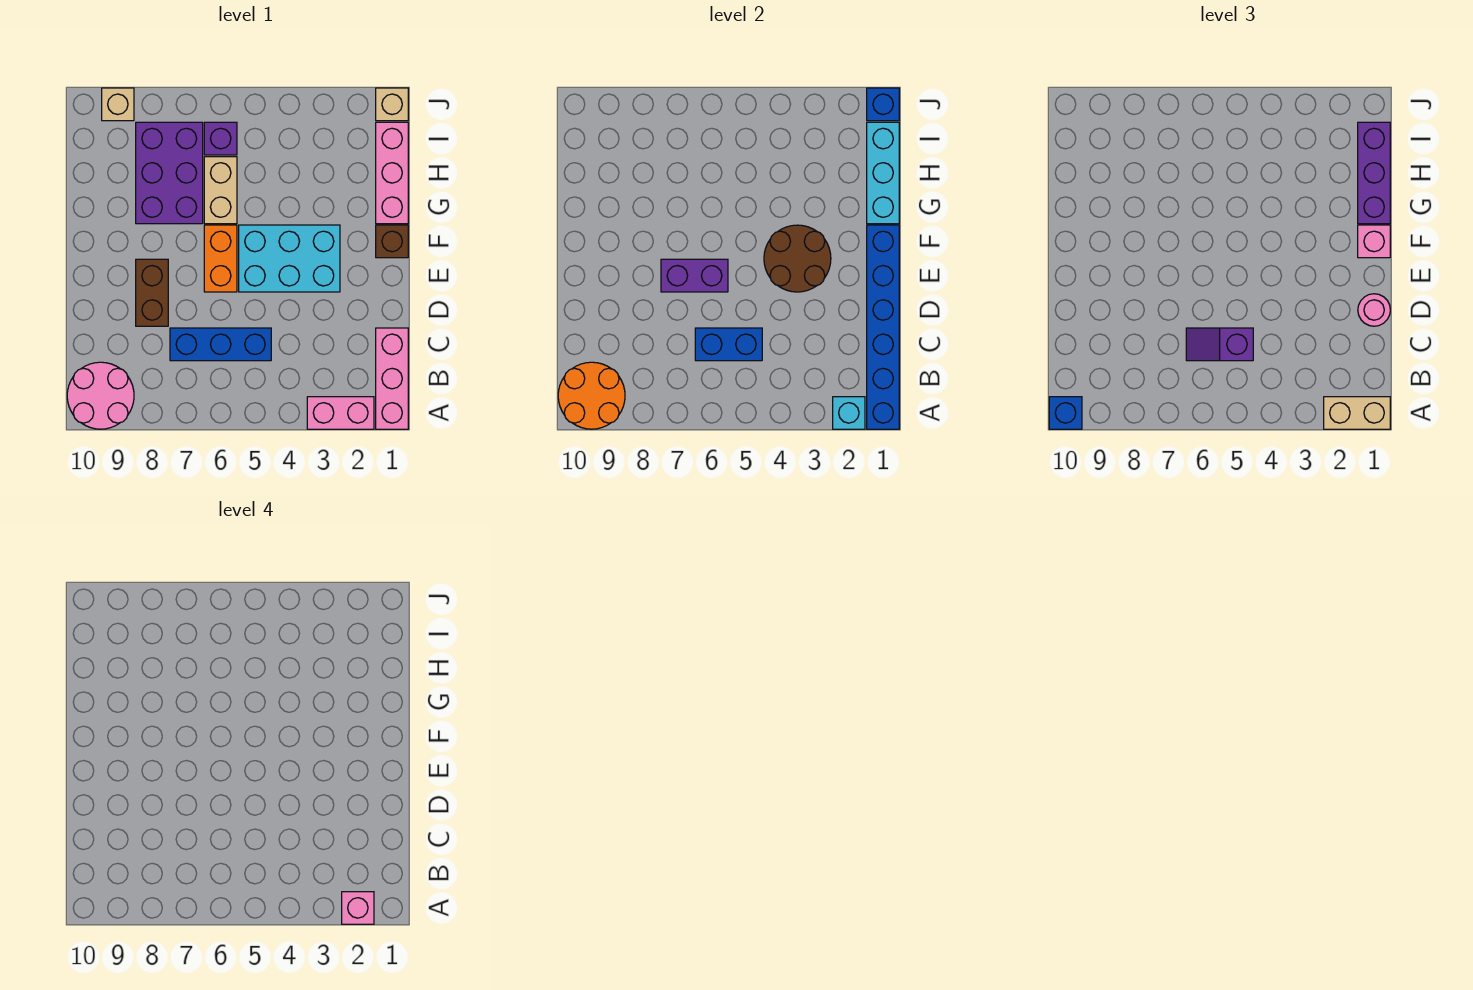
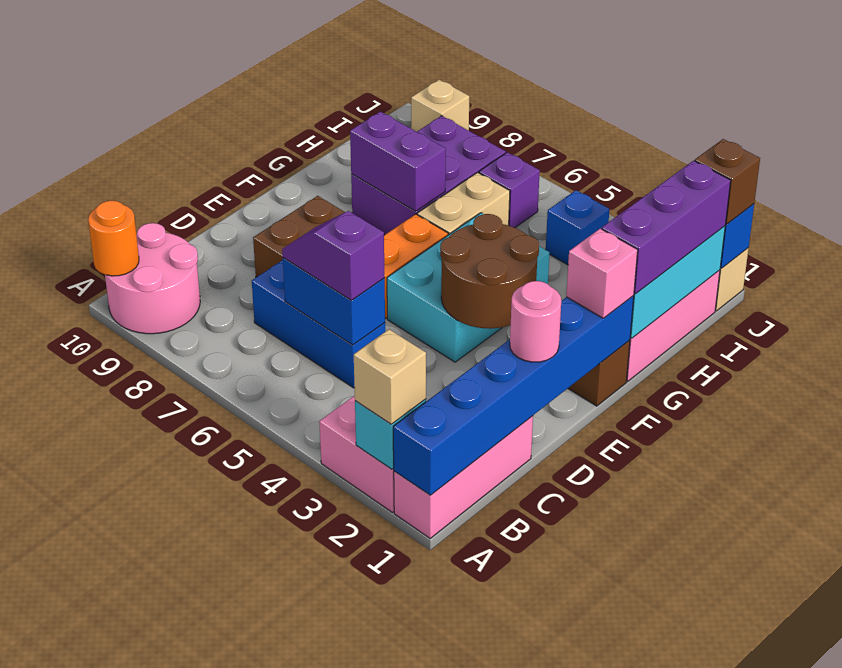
tan brick A1:A2 level 3 -> tan brick A2 level 3
pink brick A2 level 4 -> none
orange round brick A9:B10 level 2 -> orange round brick A10 level 2
blue brick A10 level 3 -> blue brick I4 level 1
cyan brick E3:F5 level 1 -> cyan brick E4:G5 level 1
purple brick E6:E7 level 2 -> purple brick G7:G8 level 2
none -> brown brick J1 level 3

